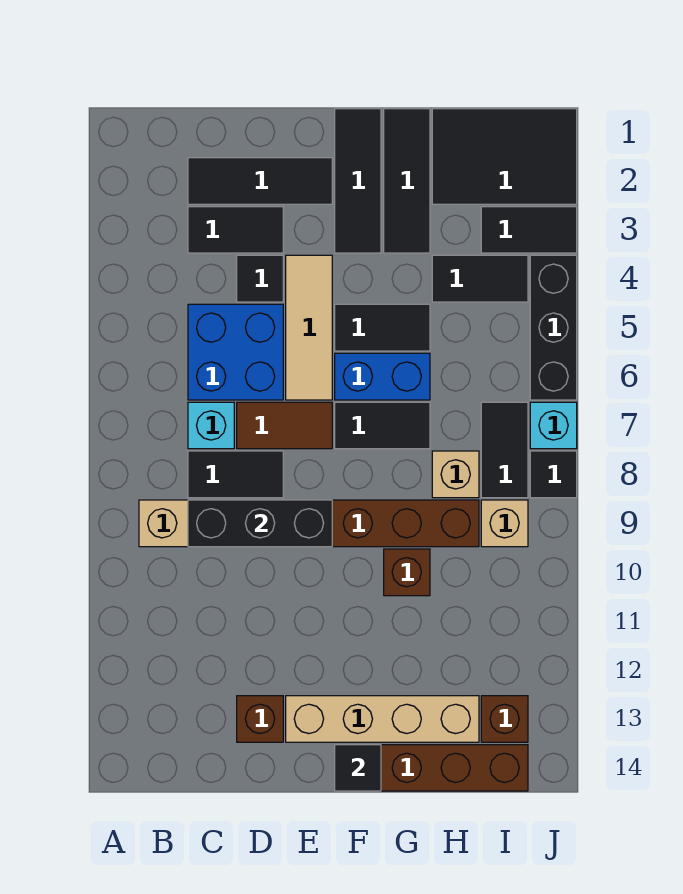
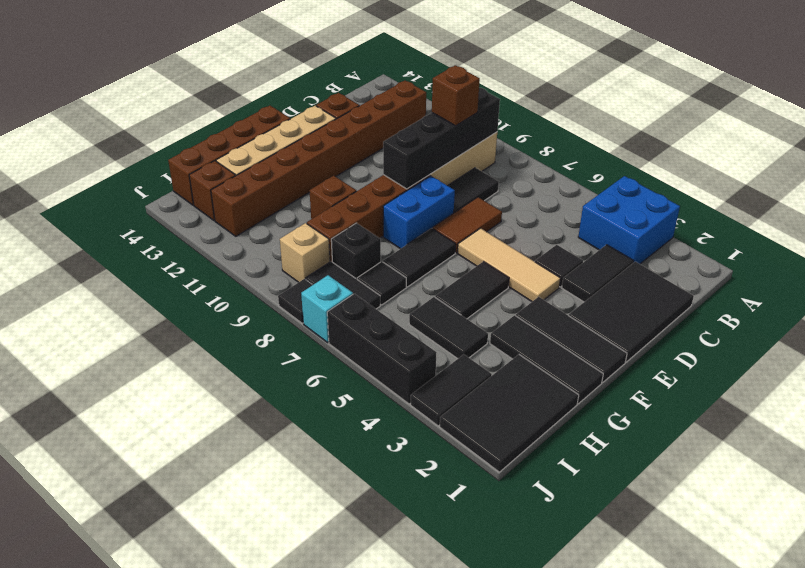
none -> brown brick B12:I12 level 1
black tile C2:E2 level 1 -> black tile C1:E2 level 1
blue brick C5:D6 level 1 -> blue brick A3:B4 level 1
cyan brick C7 level 1 -> none
black brick C9:E9 level 2 -> black brick B9:E9 level 2
none -> brown brick C9 level 3
blue brick F6:G6 level 1 -> blue brick E8:F8 level 1
black tile F14 level 2 -> black tile H7 level 1
black tile H4:I4 level 1 -> black tile H4:H5 level 1
tan brick H8 level 1 -> black brick H8 level 1

